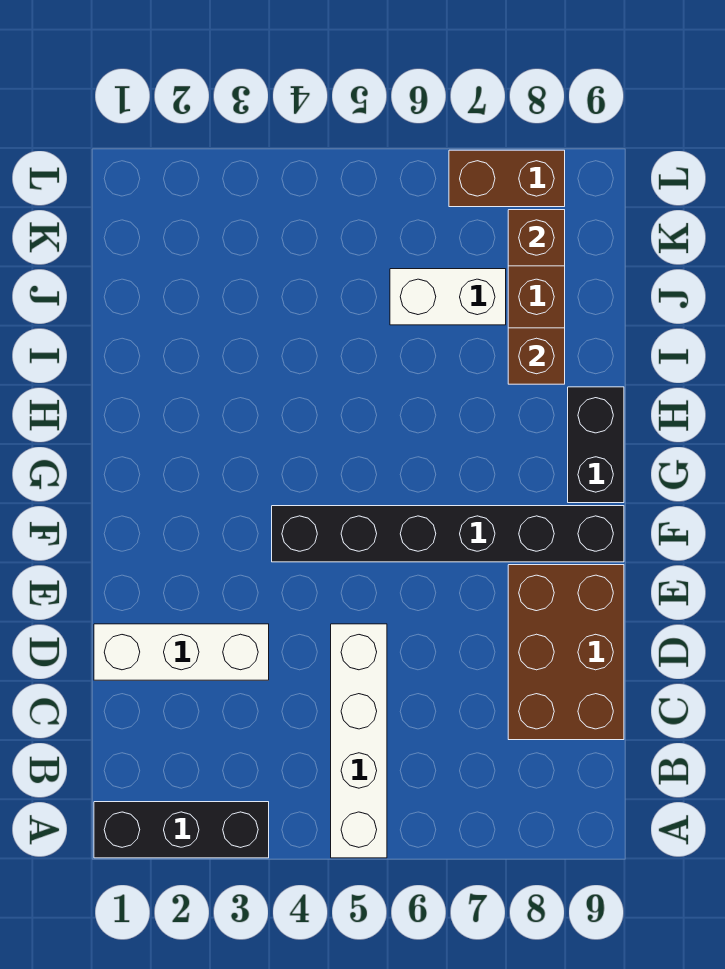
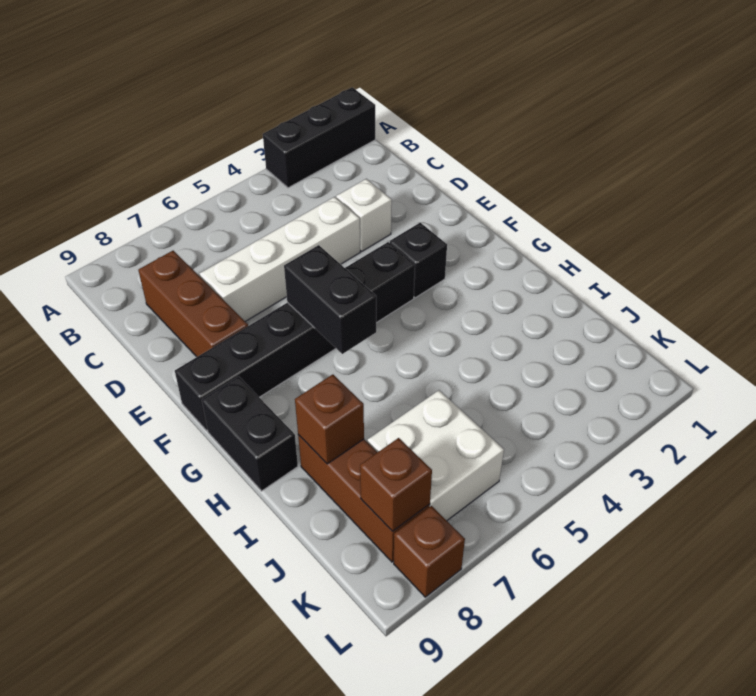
white brick A5:D5 level 1 -> white brick D4:D7 level 1
brown brick C8:E9 level 1 -> brown brick C8:E8 level 1
white brick D1:D3 level 1 -> white brick D3 level 1
none -> black brick F3 level 1
none -> black brick F6:G6 level 2
white brick J6:J7 level 1 -> white brick J6:K7 level 1
brown brick L7:L8 level 1 -> brown brick L8 level 1

